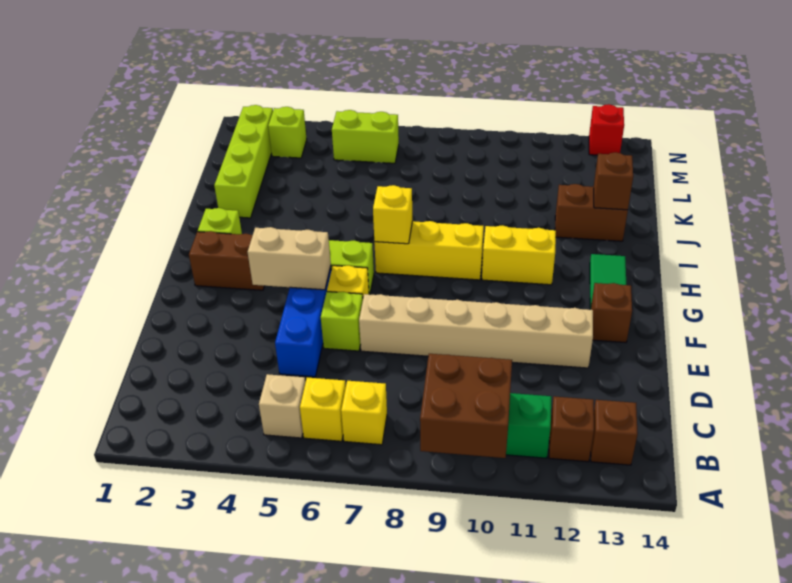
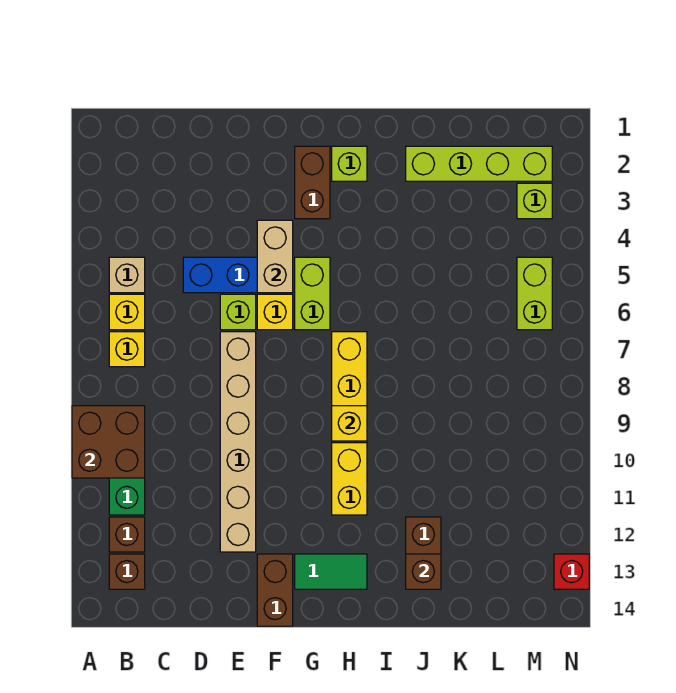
brown brick F13 level 1 -> brown brick F13:F14 level 1
yellow brick H7 level 2 -> yellow brick H9 level 2

